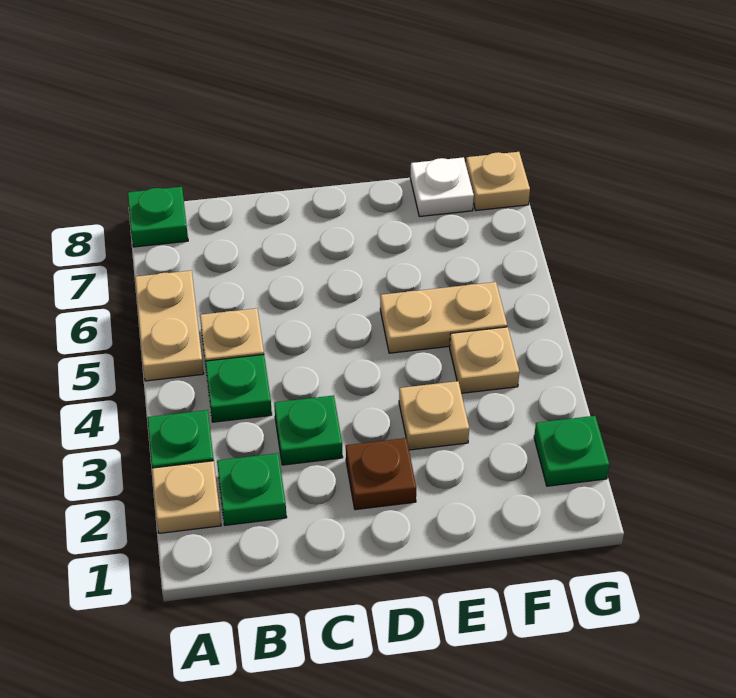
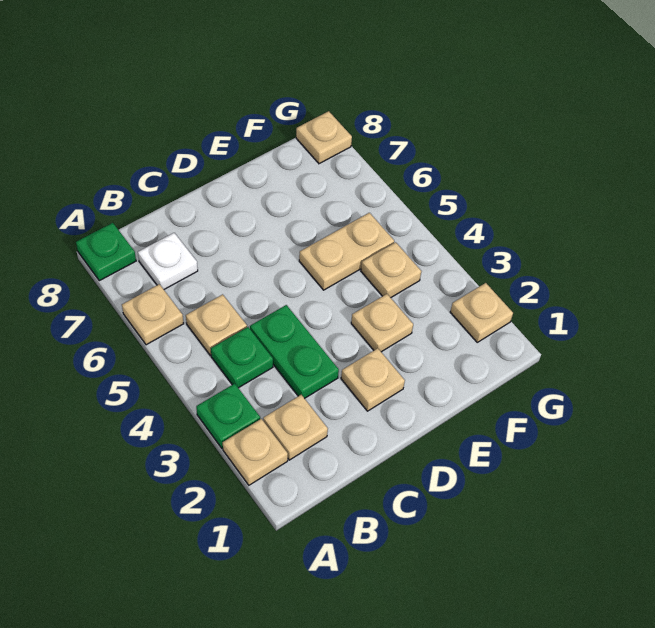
tan plate A5:A6 level 1 -> tan plate A6 level 1
green plate B2 level 1 -> tan plate B2 level 1
green plate C3 level 1 -> green plate C3:C4 level 1
brown plate D2 level 1 -> tan plate D2 level 1
white plate F8 level 1 -> white plate B7 level 1
green plate G2 level 1 -> tan plate G2 level 1

